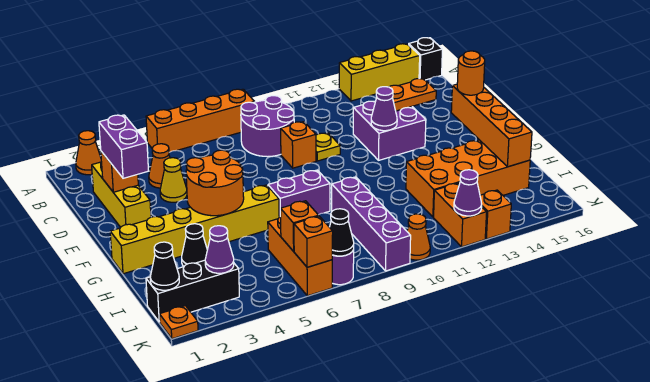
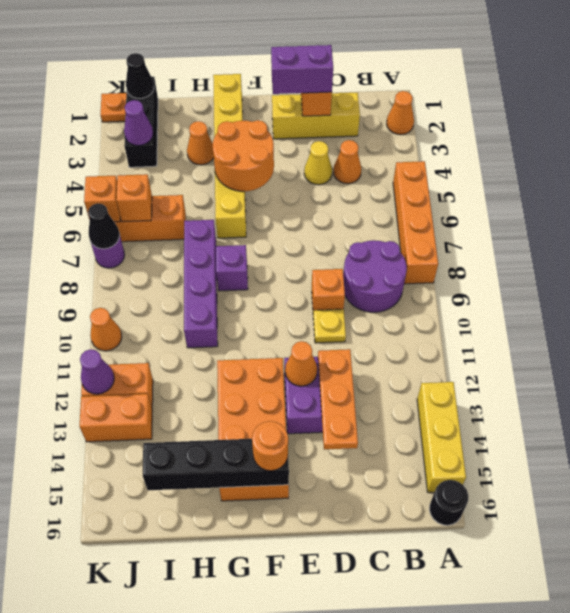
black brick A16 level 1 -> black round brick A16 level 1
orange plate D13:D14 level 2 -> orange plate D12:D14 level 2
purple cone E12 level 2 -> orange cone E12 level 2
orange brick F15:I15 level 2 -> black brick F15:I15 level 2
purple brick G7:G8 level 1 -> purple brick G8 level 1
black cone H3 level 1 -> orange cone H3 level 1
purple brick H9:K9 level 1 -> purple brick H7:H10 level 1
orange brick H12:I15 level 1 -> orange brick F12:G15 level 1
orange brick K13 level 1 -> orange brick J13:K13 level 1

